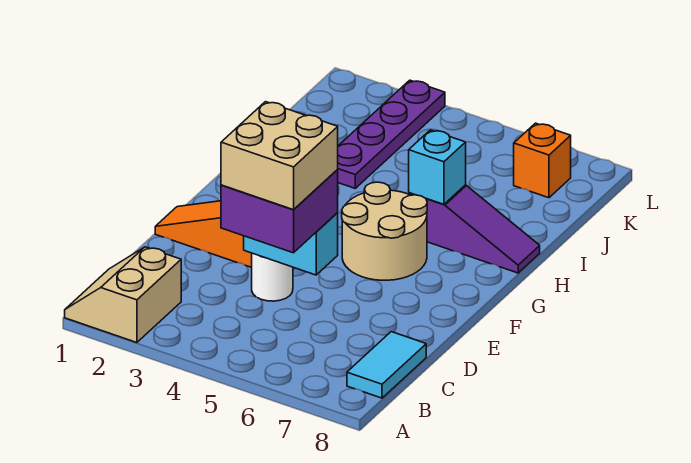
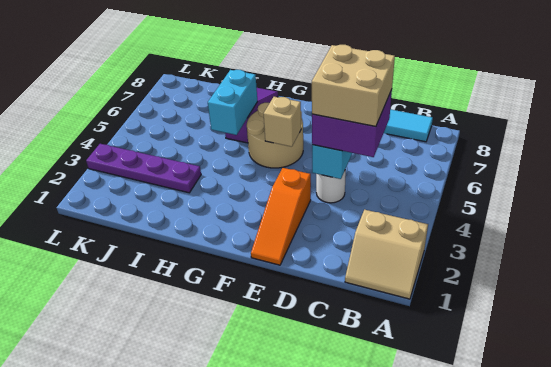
none -> tan brick F5 level 2
cyan brick H6 level 2 -> cyan brick H5:H6 level 2
orange brick K7 level 1 -> none

